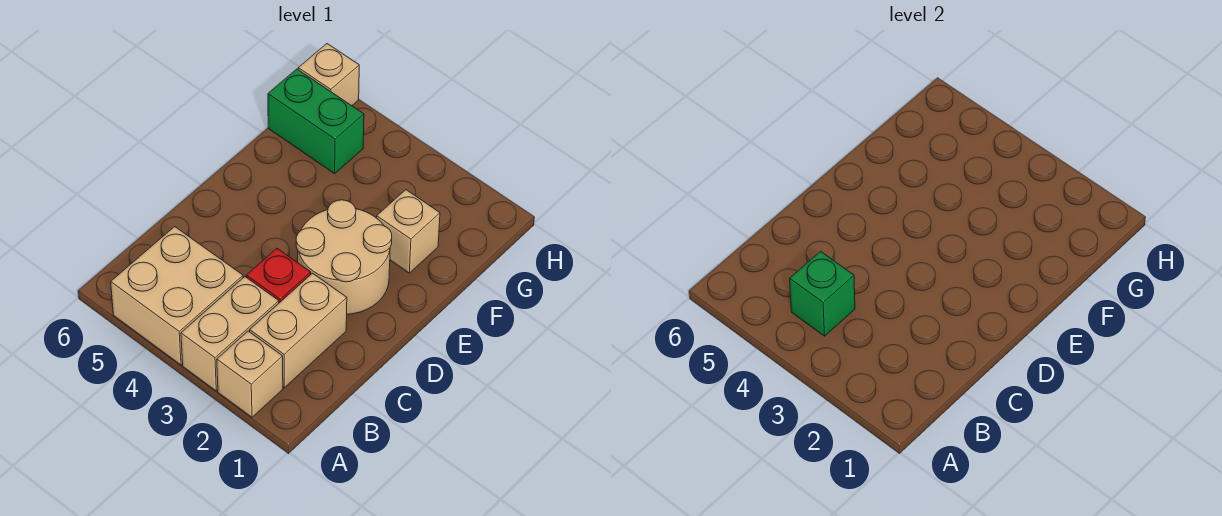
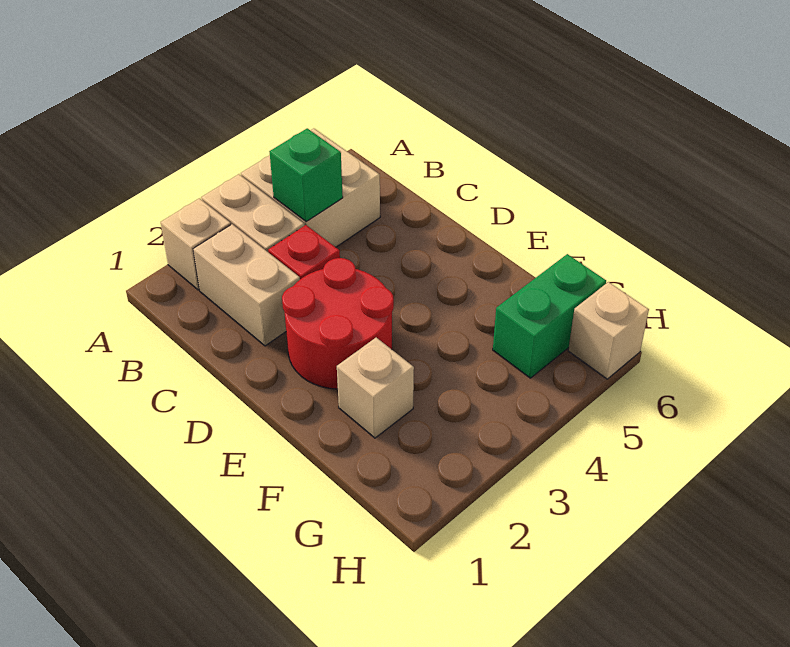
tan round brick D2:E3 level 1 -> red round brick D2:E3 level 1

